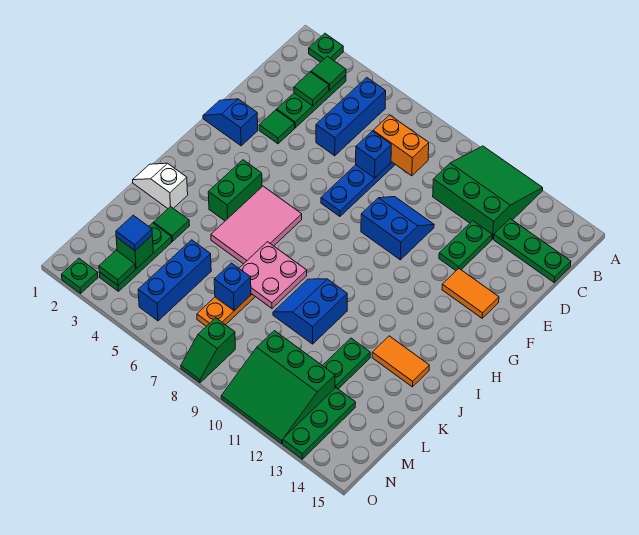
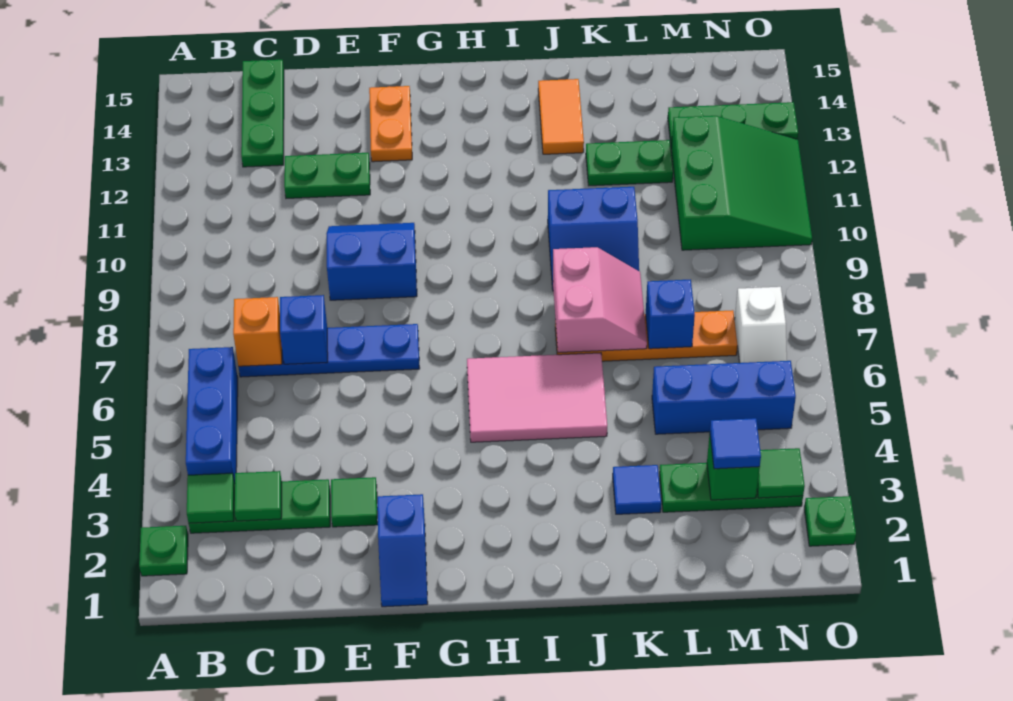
green slope A10:C12 level 1 top C -> none
blue brick B5:D5 level 1 -> blue brick B4:B6 level 1
orange brick C7:C8 level 2 -> orange brick C7 level 2
blue slope E9:F10 level 1 top F -> blue slope E9:F10 level 1 top 9
orange tile F13:F14 level 1 -> orange plate F13:F14 level 1
green brick H4:I4 level 1 -> none
white slope J1:J2 level 1 top 2 -> white slope N6:N7 level 1 top 7
pink plate J7:K8 level 2 -> pink slope J7:K8 level 2 top J
green tile K3 level 1 -> blue tile K3 level 1
green slope N8:O8 level 1 top N -> none

